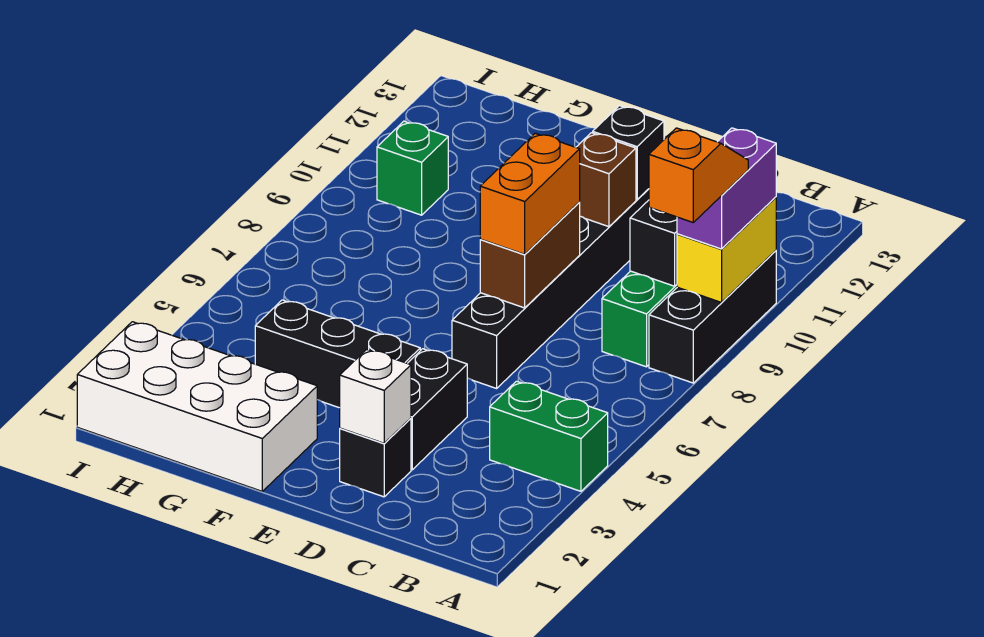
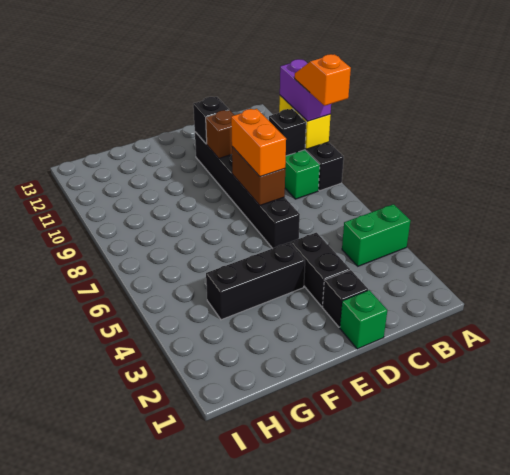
white brick D2 level 2 -> none
white brick F1:I2 level 1 -> none
green brick H10 level 1 -> green brick D1 level 1

